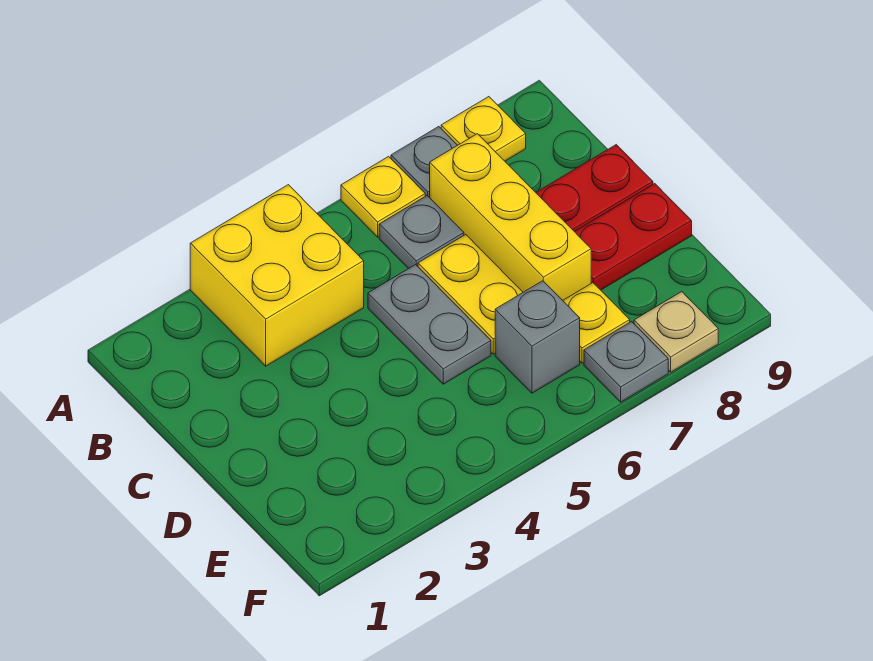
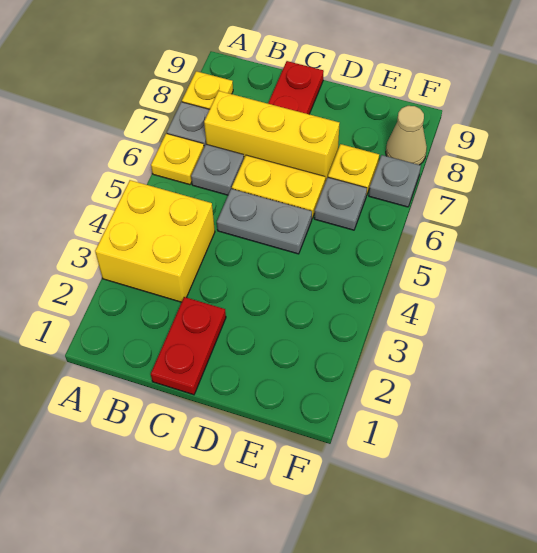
red plate D8:D9 level 1 -> red plate C1:C2 level 1
grey brick E6 level 1 -> grey plate E6 level 1
tan plate F8 level 1 -> tan cone F8 level 1

